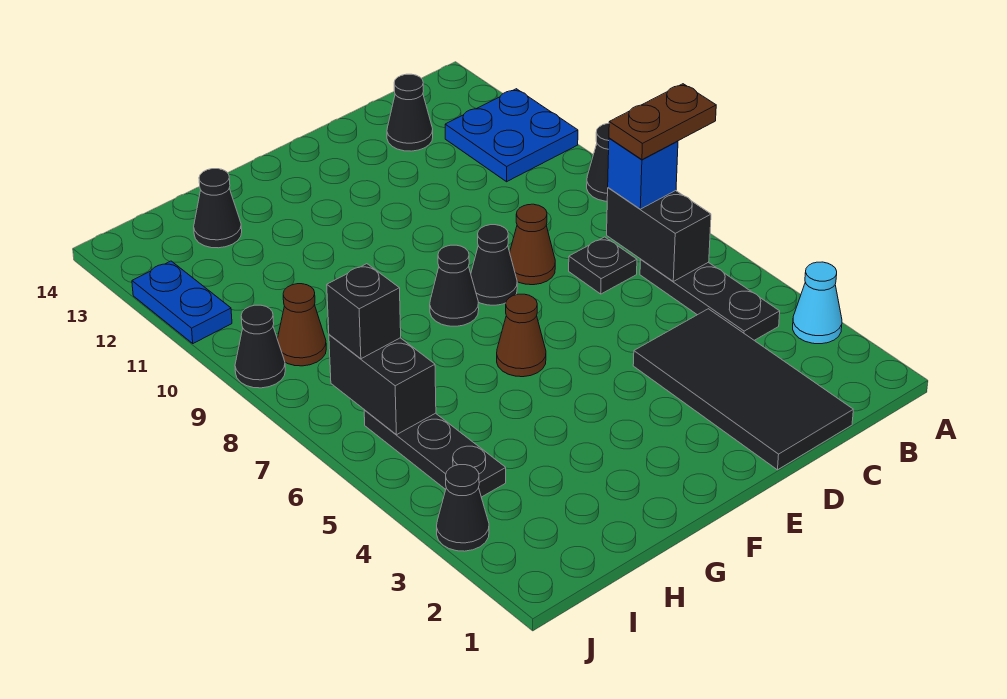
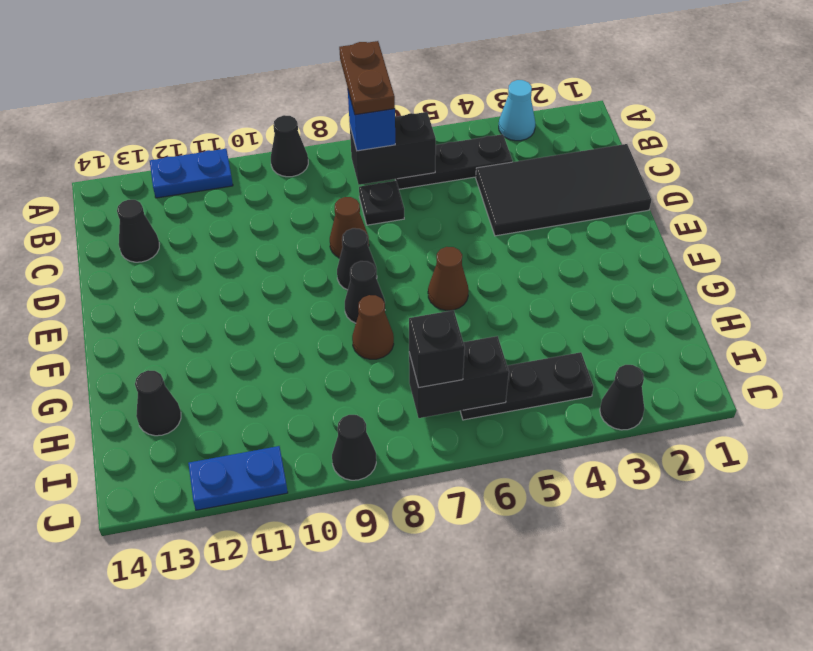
blue plate A11:B12 level 1 -> blue plate A11:A12 level 1
brown cone I9 level 1 -> brown cone G8 level 1

